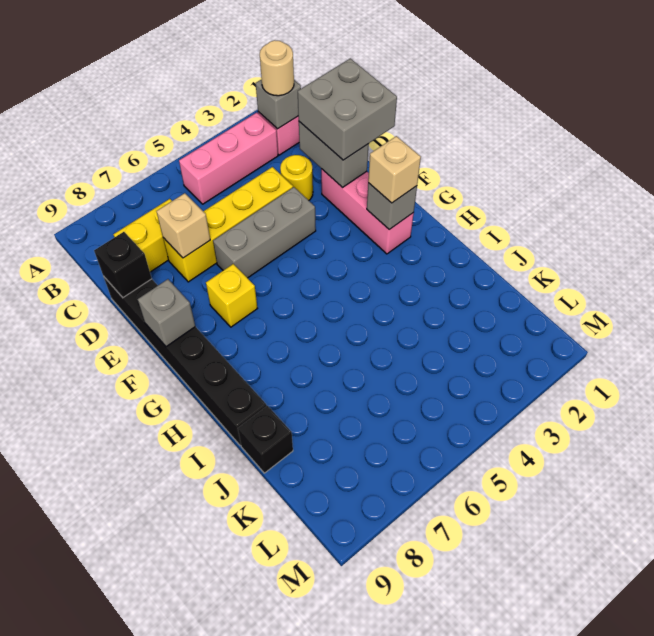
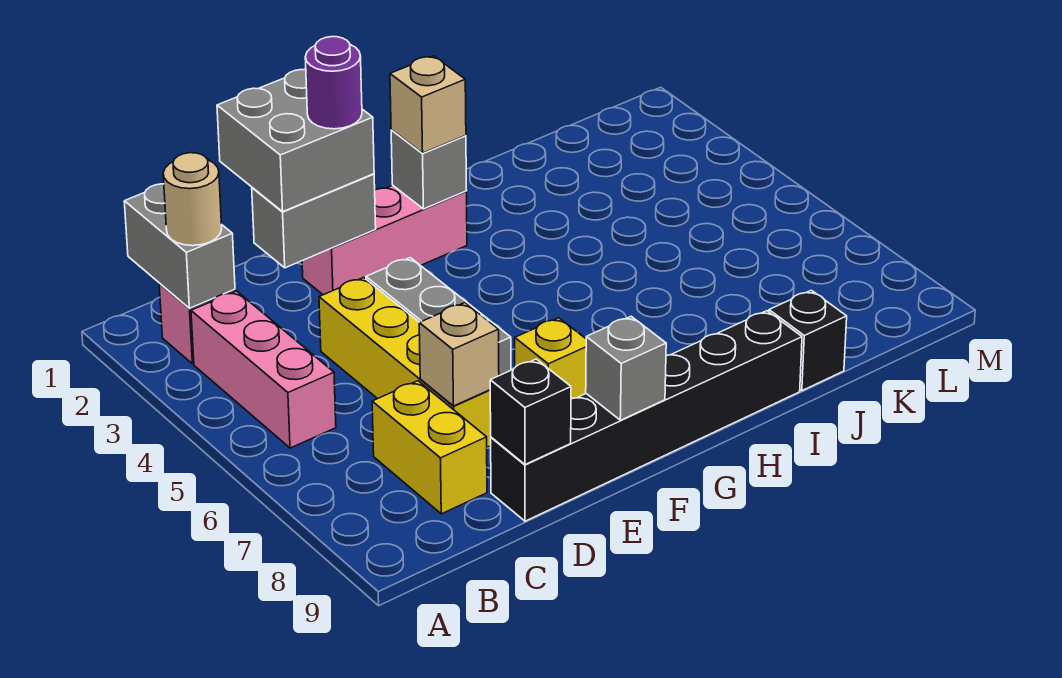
grey brick B2 level 2 -> grey brick B1:B2 level 2
yellow round brick D3 level 1 -> none
none -> purple round brick E2 level 4

